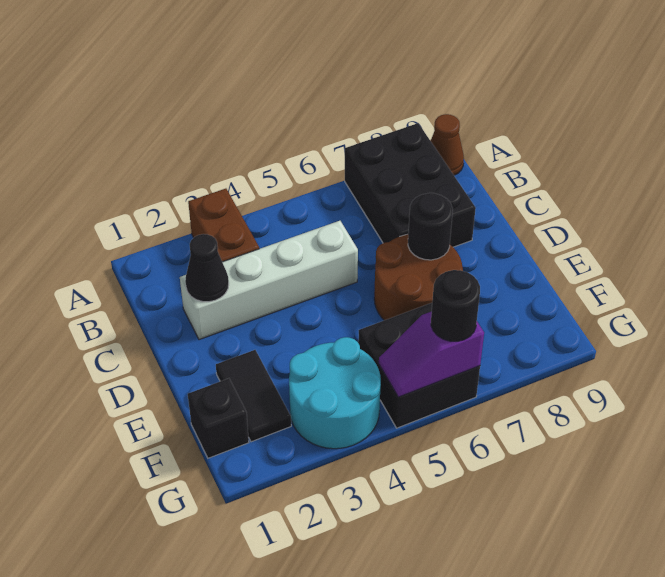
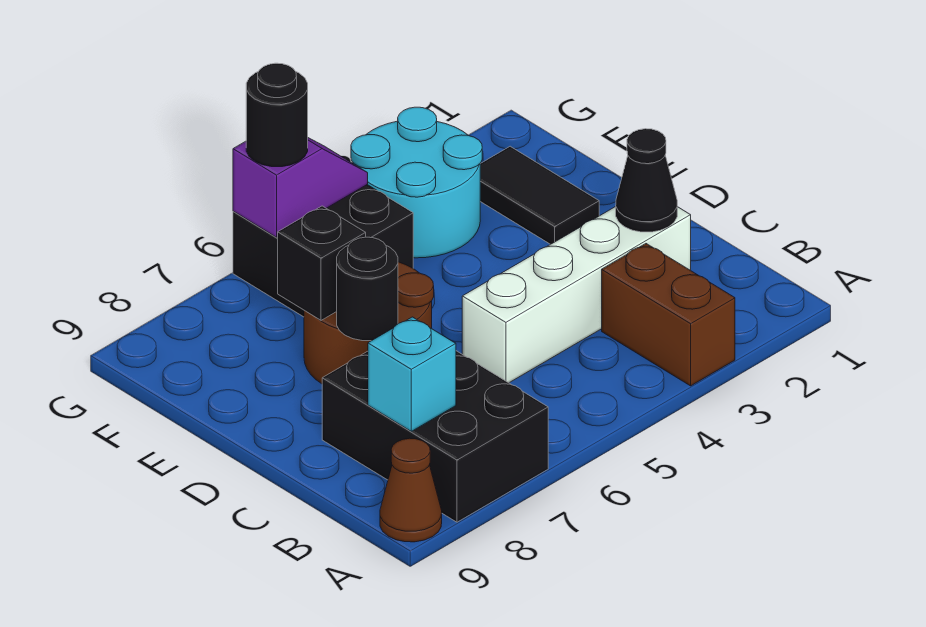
none -> cyan brick B8 level 2
black brick F1 level 1 -> black brick E7 level 2

